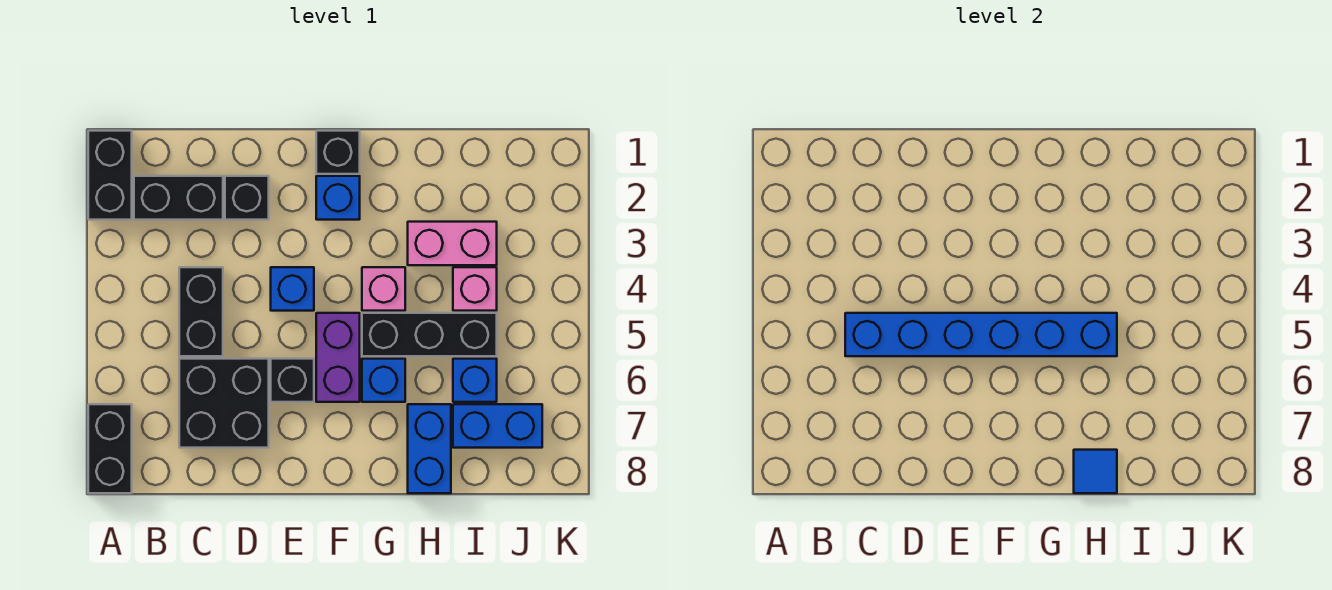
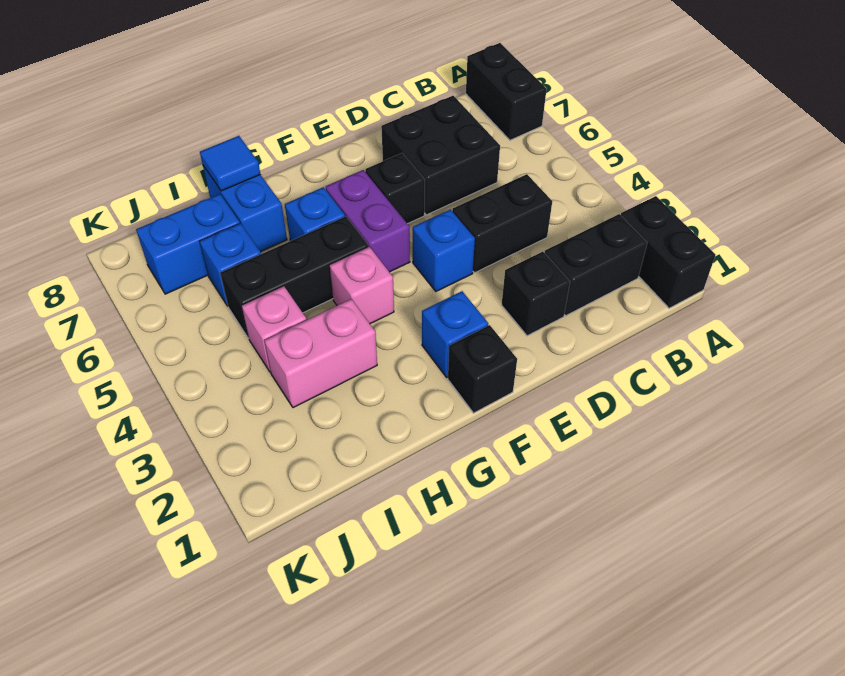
black brick C4:C5 level 1 -> black brick C4:D4 level 1
blue brick C5:H5 level 2 -> none

